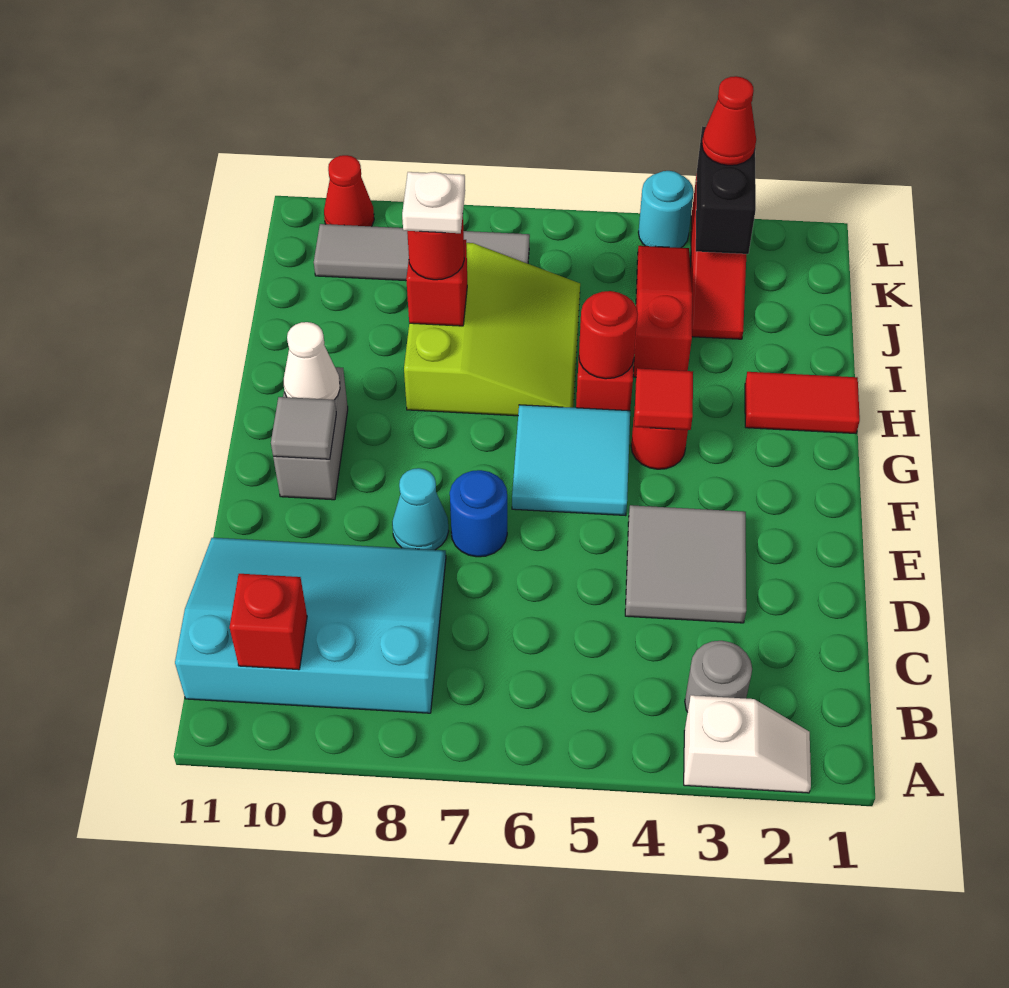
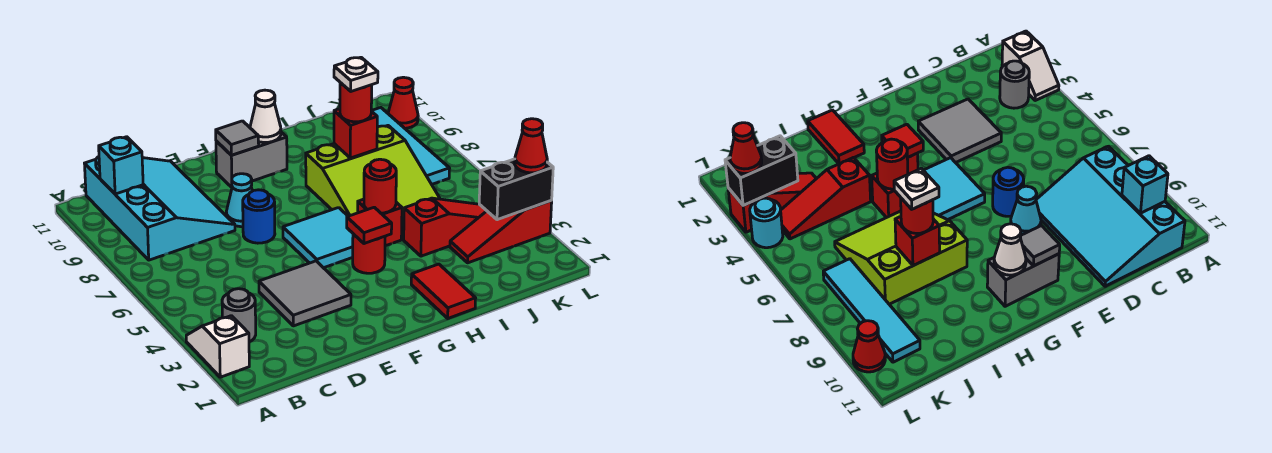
white slope A2:A3 level 1 top 3 -> white slope A2:A3 level 1 top 2
red brick B10 level 2 -> cyan brick B10 level 2
grey tile K7:K10 level 1 -> cyan tile K7:K10 level 1

